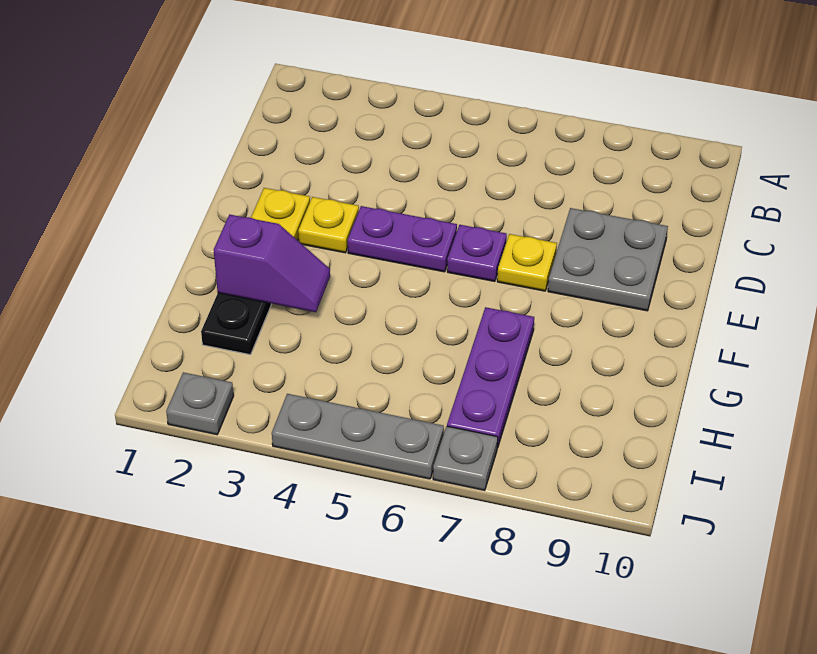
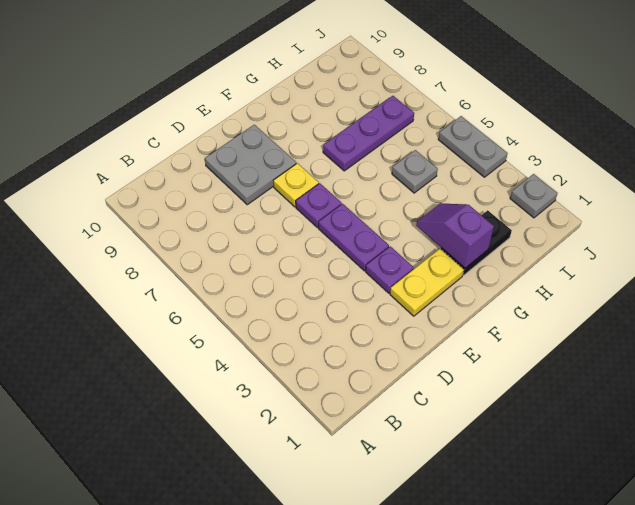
yellow plate E3 level 1 -> purple plate E3 level 1
grey plate J4:J6 level 1 -> grey plate J4:J5 level 1
grey plate J7 level 1 -> grey plate H5 level 1

